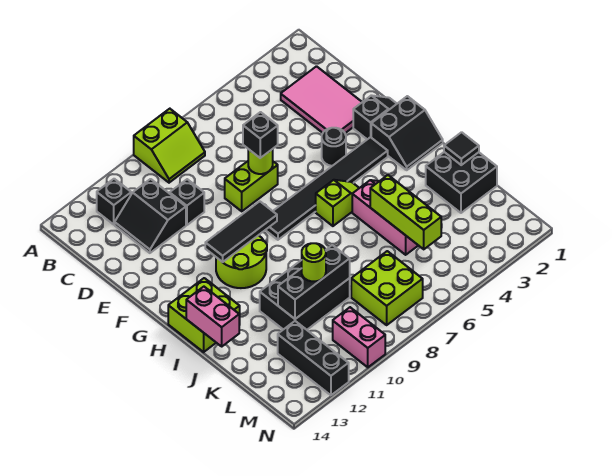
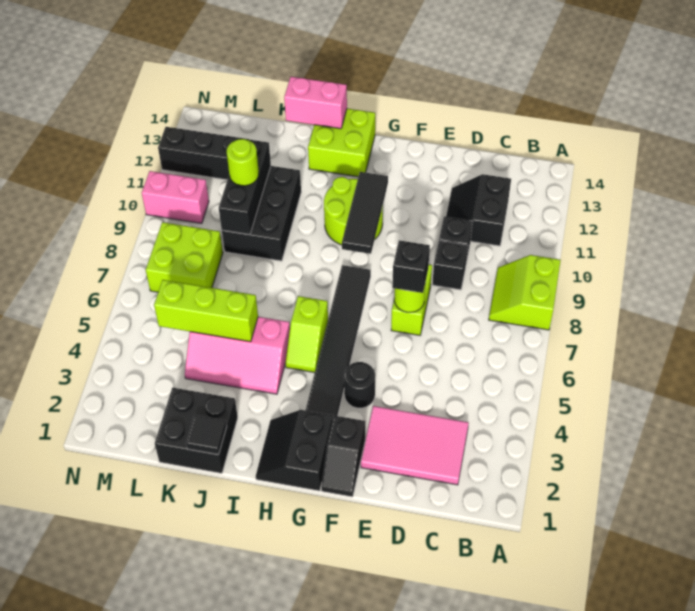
black brick B12 level 1 -> black brick D9 level 1
black slope C11:D12 level 1 top 11 -> black slope C11:D12 level 1 top C

